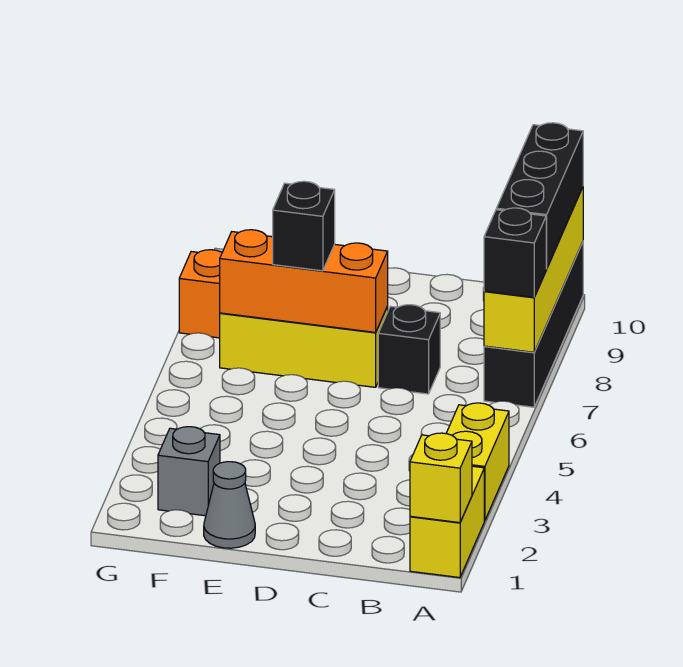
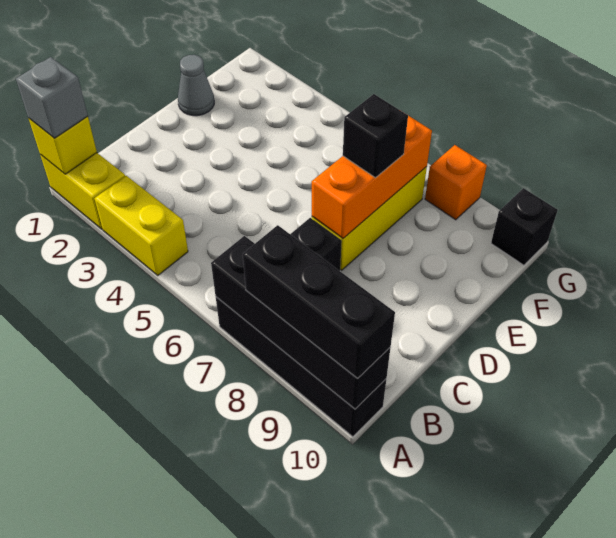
yellow brick A7:A10 level 2 -> black brick A7:A10 level 2
black brick A7 level 3 -> black brick G10 level 1
grey brick F2 level 1 -> grey brick A1 level 3

